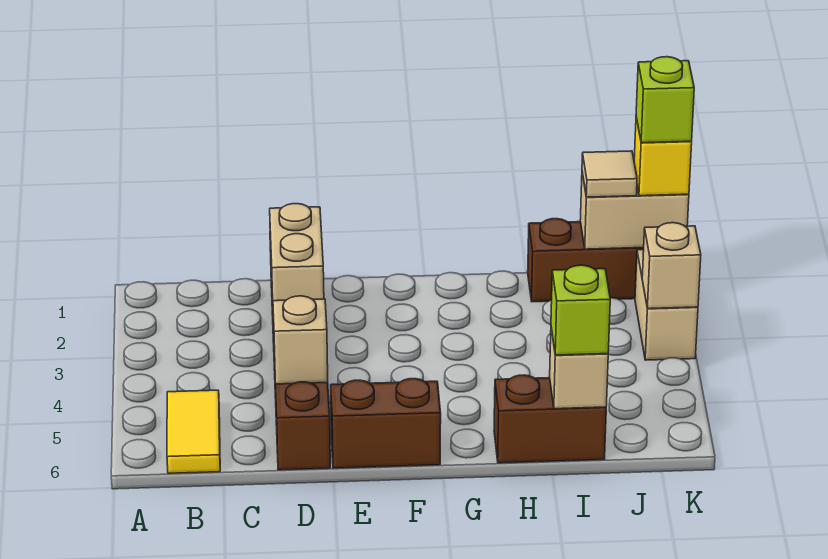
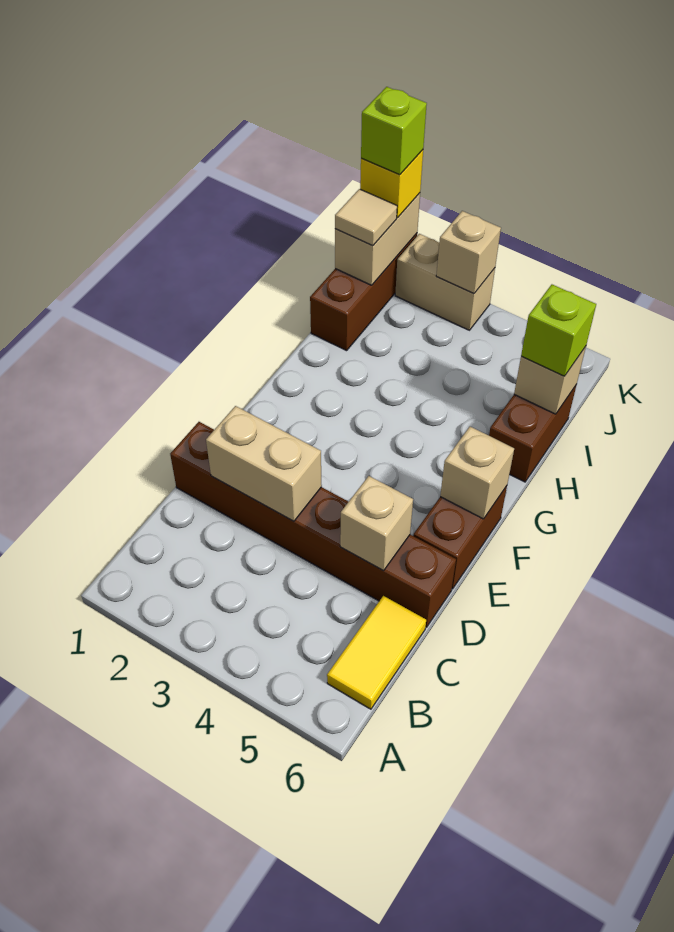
yellow tile B5:B6 level 1 -> yellow tile B6:C6 level 1
none -> tan brick F6 level 2

